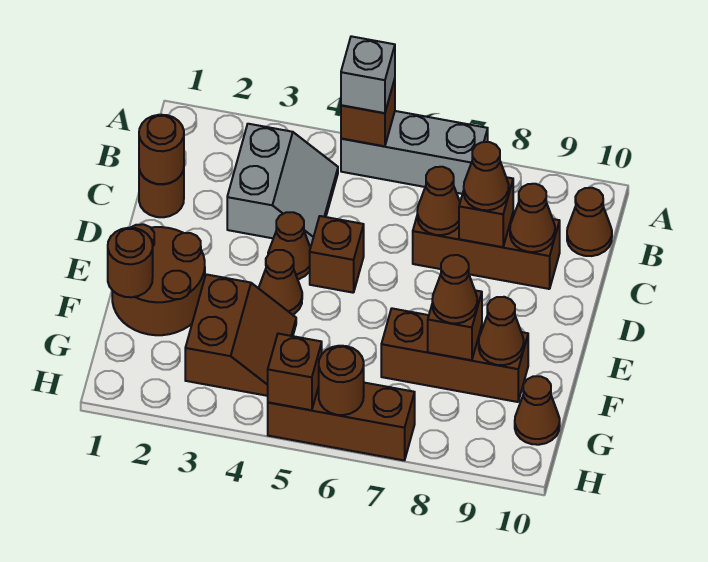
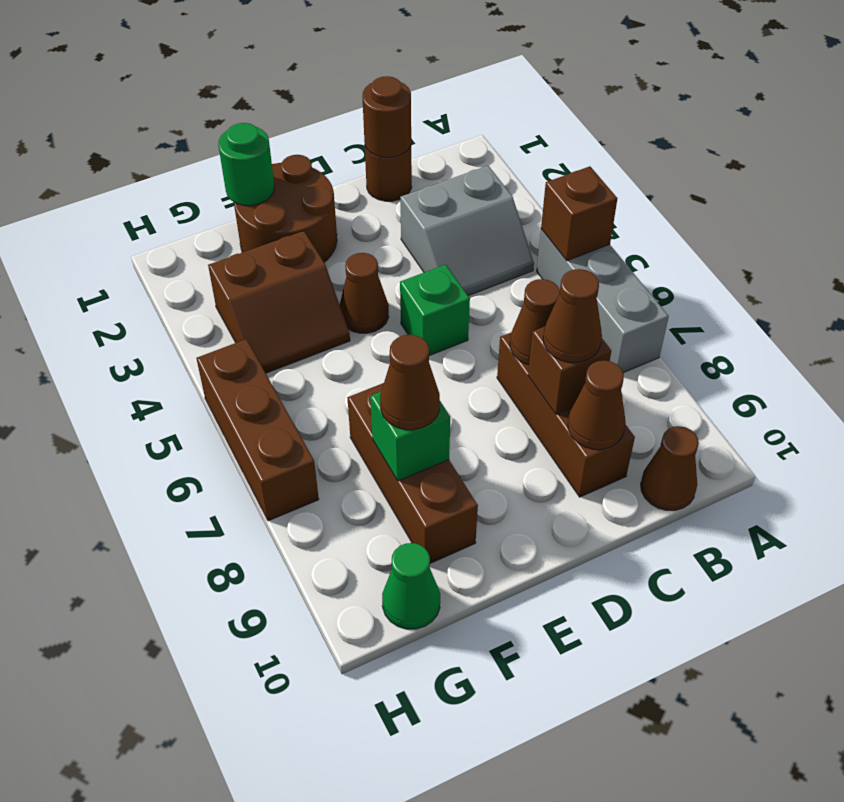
grey brick A5 level 3 -> none
brown cone D4 level 1 -> none
brown brick D5 level 1 -> green brick D5 level 1
brown round brick F1 level 2 -> green round brick F1 level 2
brown brick F8 level 2 -> green brick F8 level 2
brown cone F9 level 2 -> none
brown cone G10 level 1 -> green cone G10 level 1
brown brick H5 level 2 -> none
brown round brick H6 level 2 -> none

